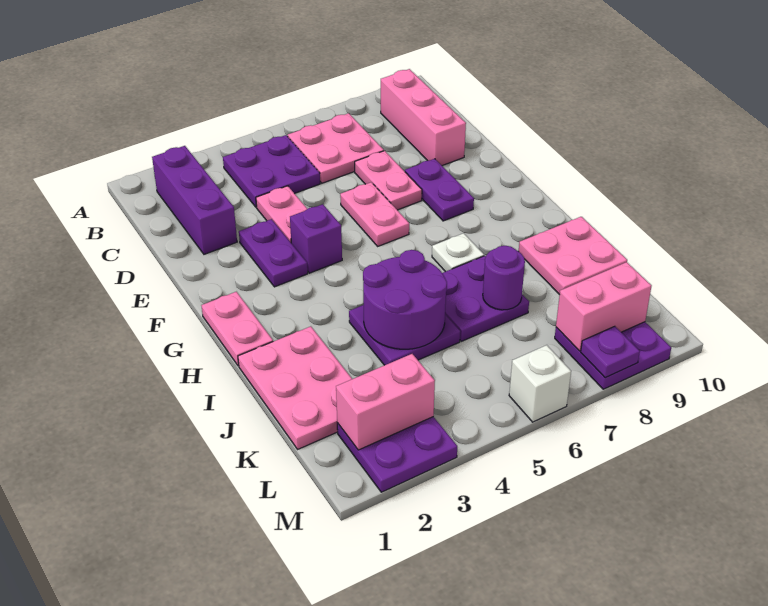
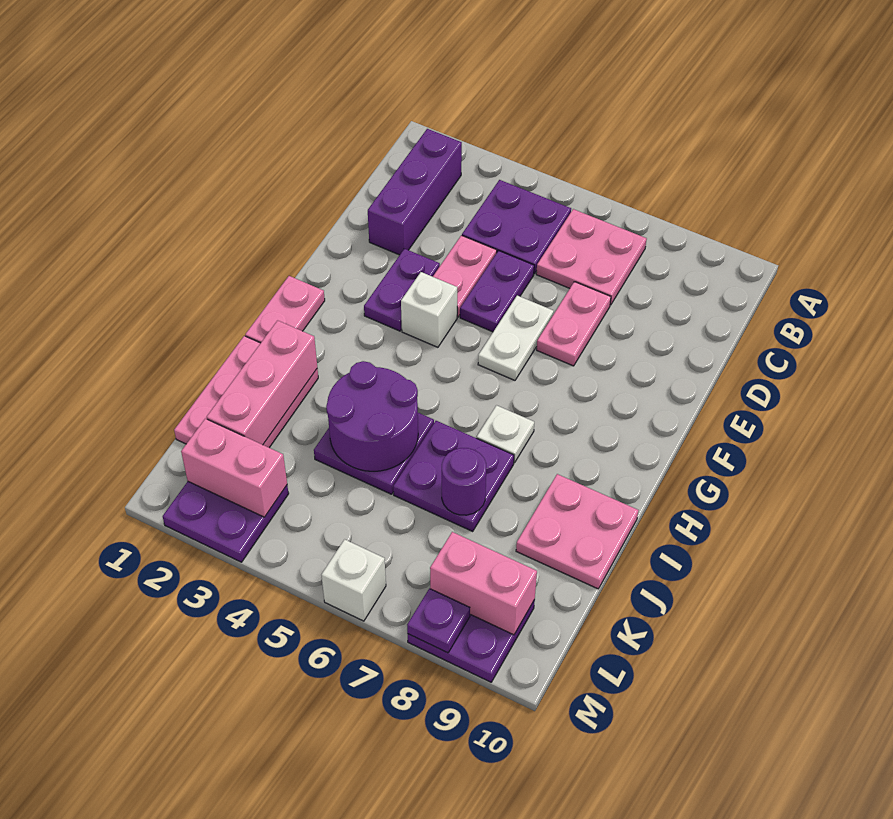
pink brick B9:D9 level 1 -> pink brick I2:K2 level 2
pink plate E6:F6 level 1 -> white plate E6:F6 level 1
purple plate E8:F8 level 1 -> purple plate D5:E5 level 1
purple brick F4 level 1 -> white brick F4 level 1

